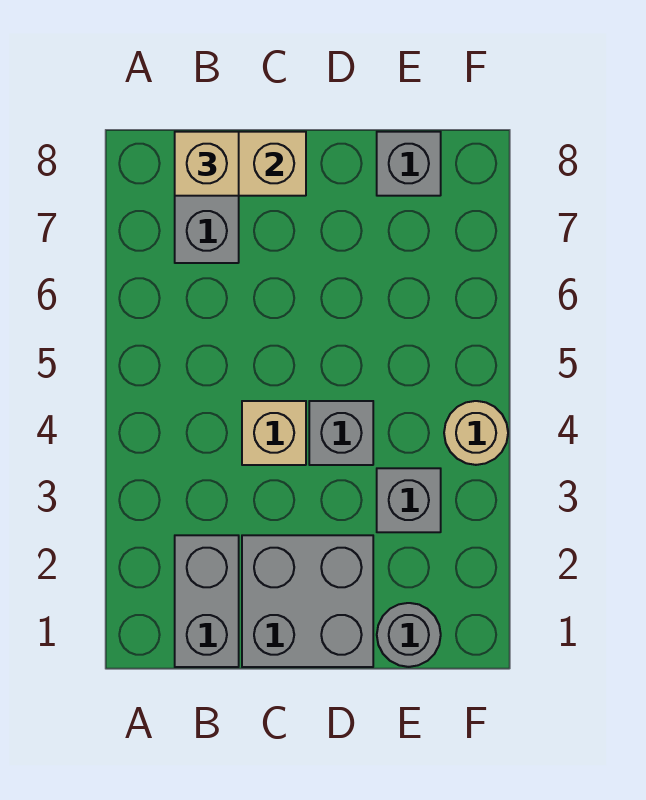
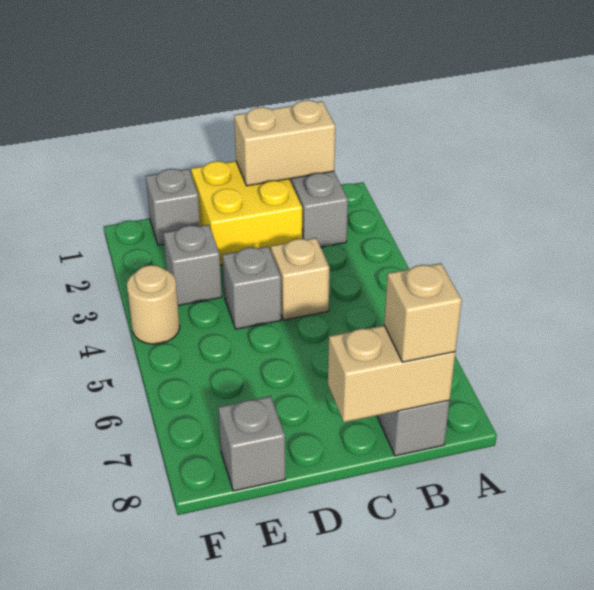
none -> tan brick B1:C1 level 2
grey brick C1:D2 level 1 -> yellow brick C1:D2 level 1
grey round brick E1 level 1 -> grey brick E1 level 1

